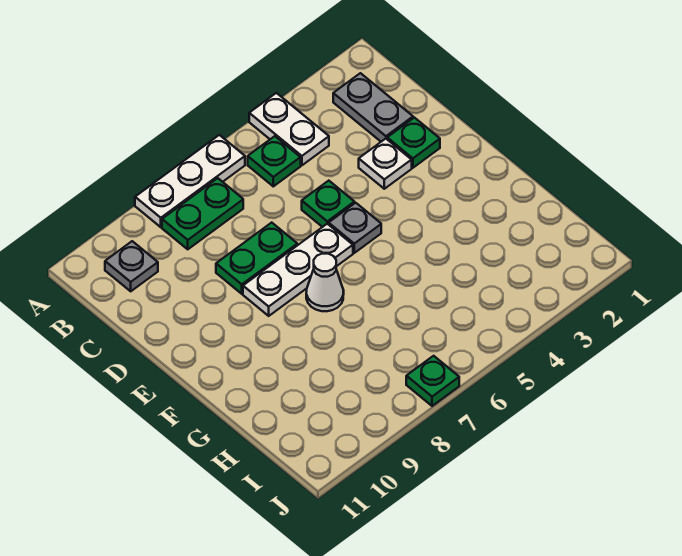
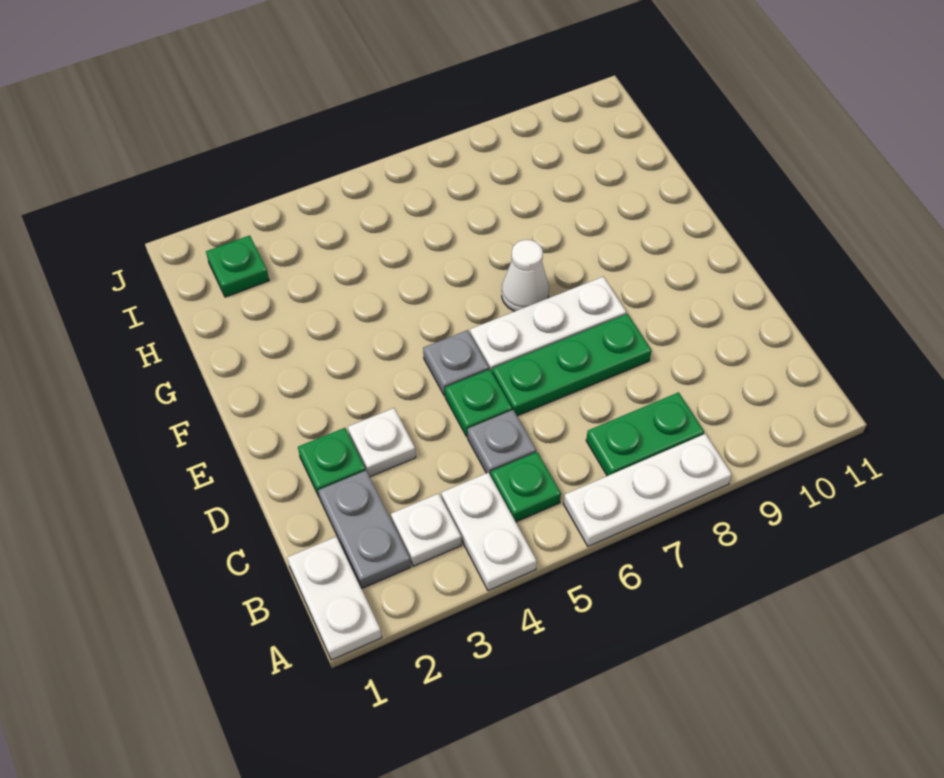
none -> white plate A1:B1 level 1
none -> white plate B3 level 1
grey plate B10 level 1 -> grey plate C5 level 1
green plate D7:D8 level 1 -> green plate D6:D8 level 1
green plate J7 level 1 -> green plate I2 level 1

